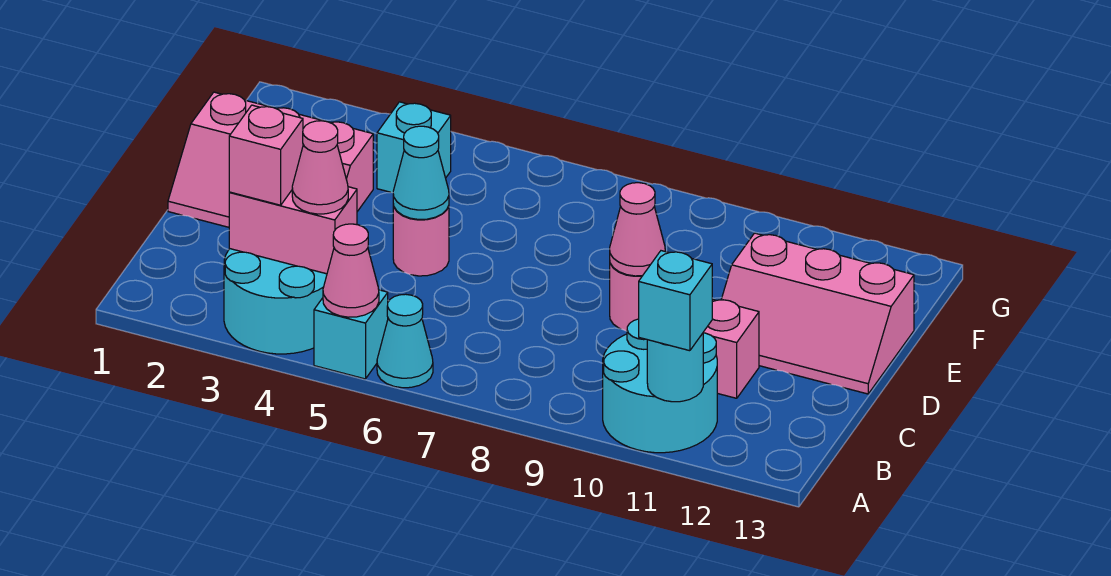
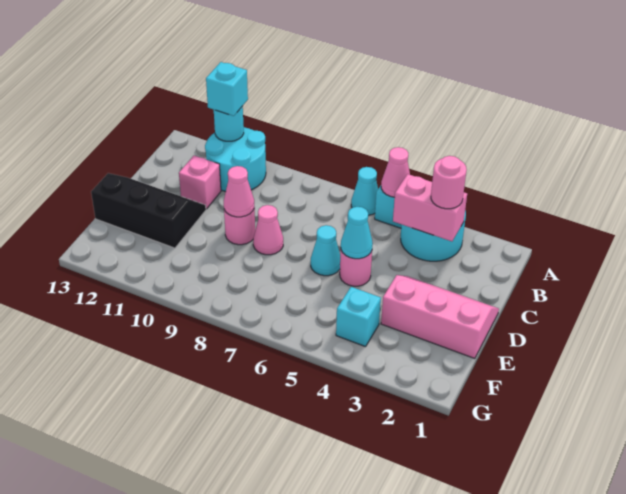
pink brick B3 level 3 -> pink round brick B3 level 3
pink cone B4 level 3 -> pink cone D8 level 1
none -> cyan cone D6 level 1
pink slope D11:E13 level 1 top E -> black slope D11:E13 level 1 top E

